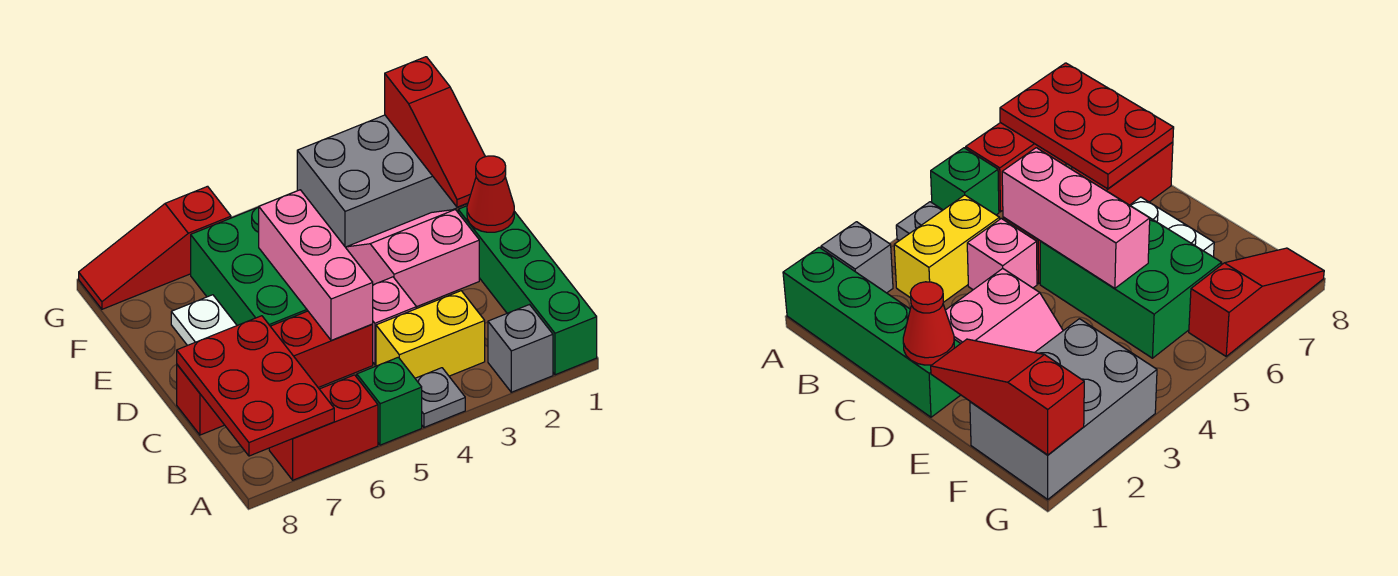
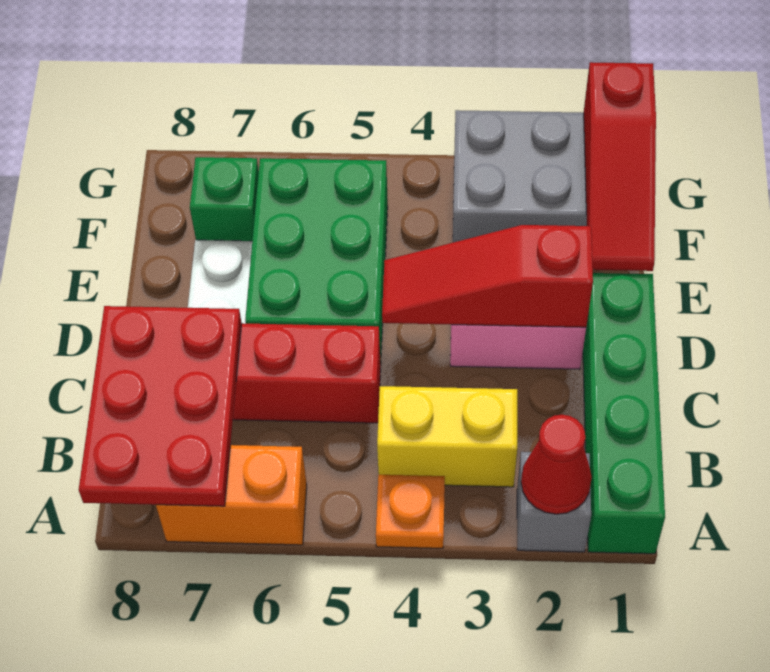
grey plate A4 level 1 -> orange plate A4 level 1
green brick A5 level 1 -> green brick F7 level 1
red brick A6:A7 level 1 -> orange brick A6:A7 level 1
pink brick C4 level 1 -> none
pink brick C5:E5 level 2 -> none
red cone D1 level 2 -> red cone A2 level 2
red slope G6:G8 level 1 top 6 -> red slope D2:D4 level 2 top 2

